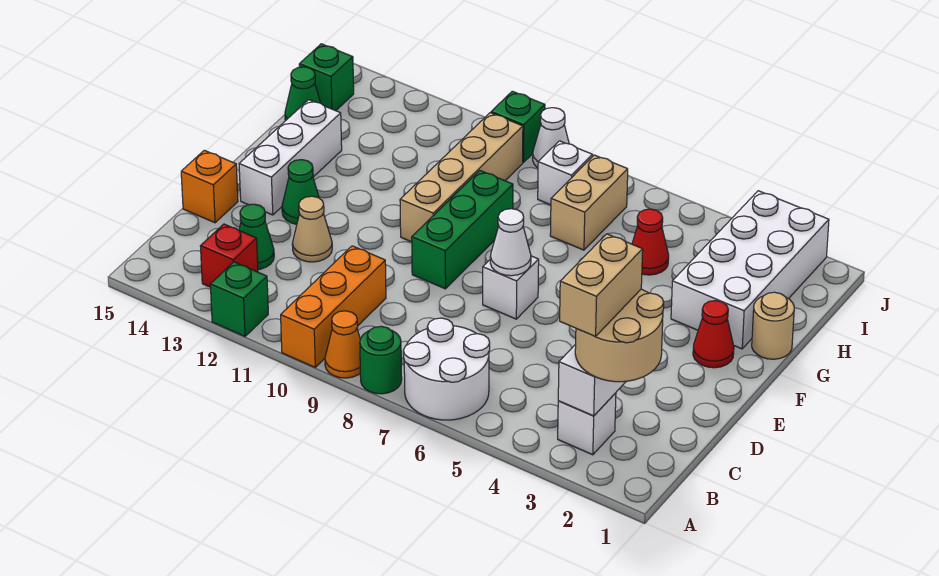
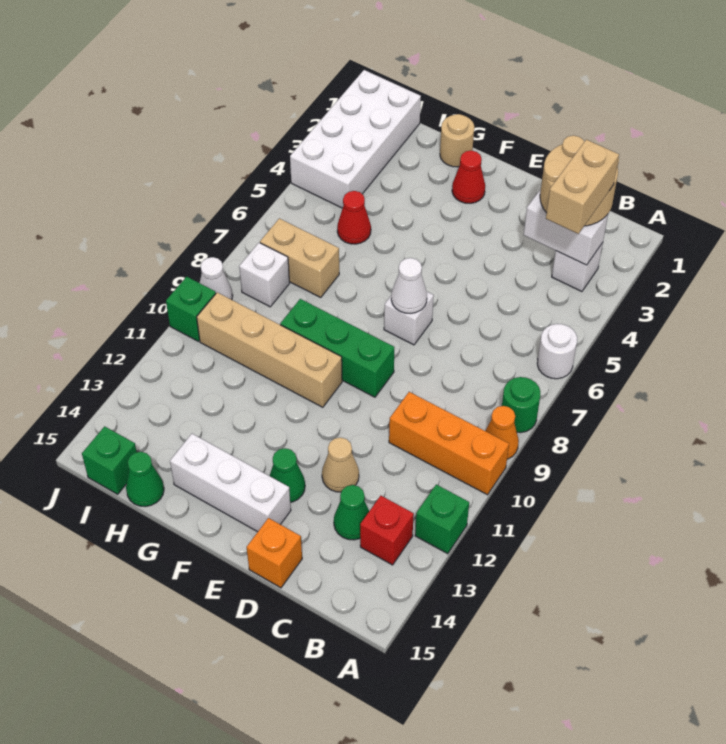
white round brick A6:B7 level 1 -> white round brick A6 level 1
tan brick B3:C3 level 4 -> tan brick B3:B4 level 4
white brick G2:J3 level 1 -> white brick I1:J4 level 1

